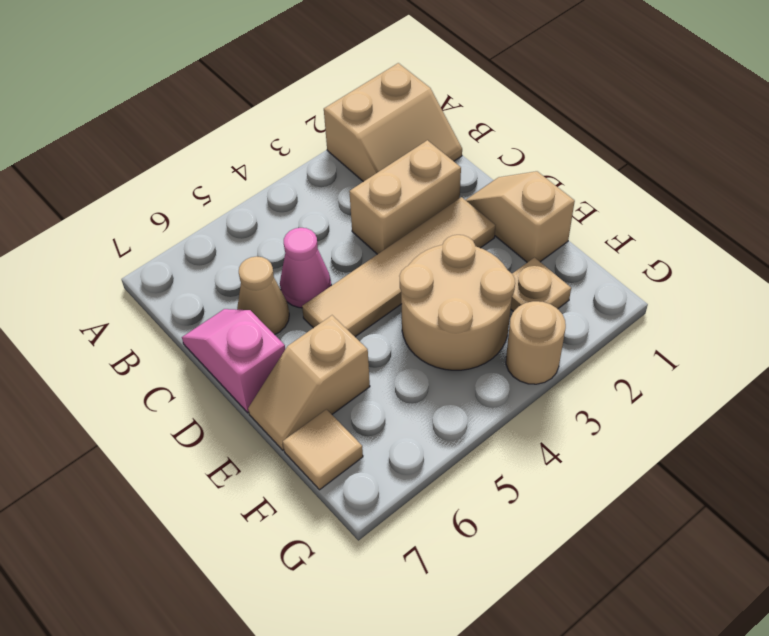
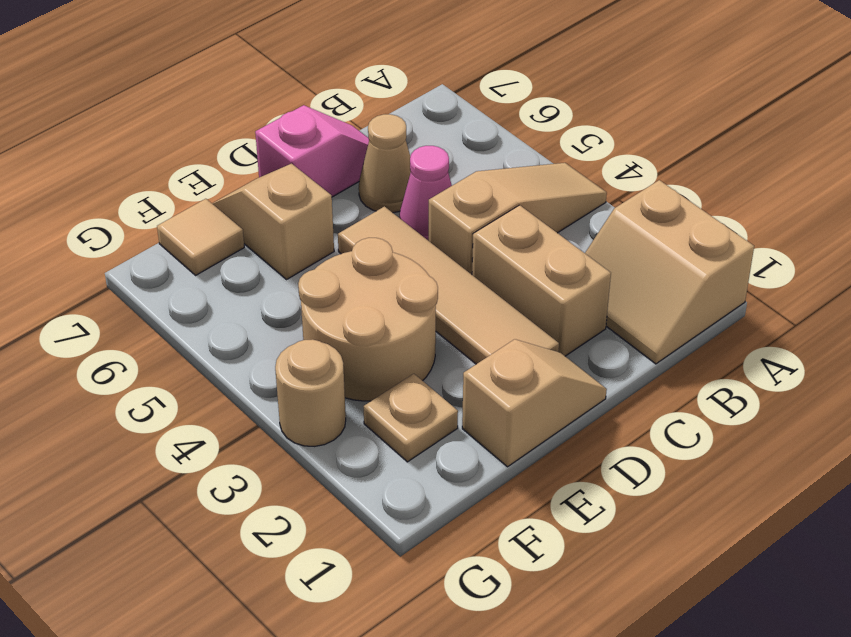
none -> tan slope A4:C4 level 1 top C

